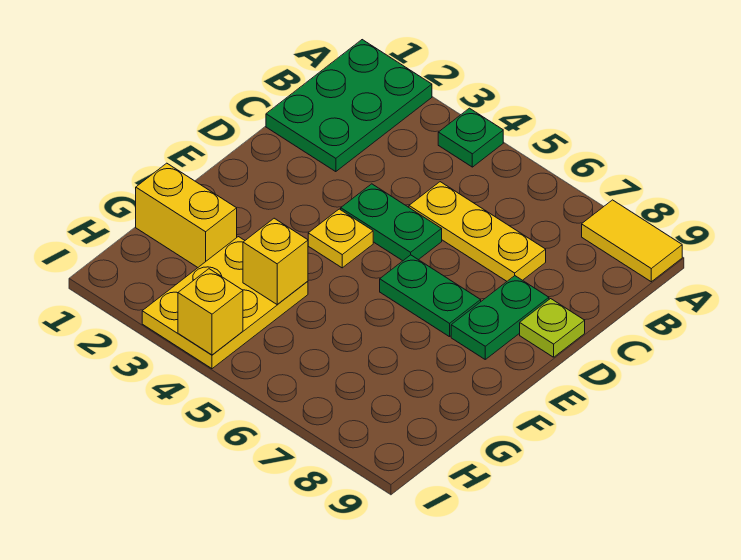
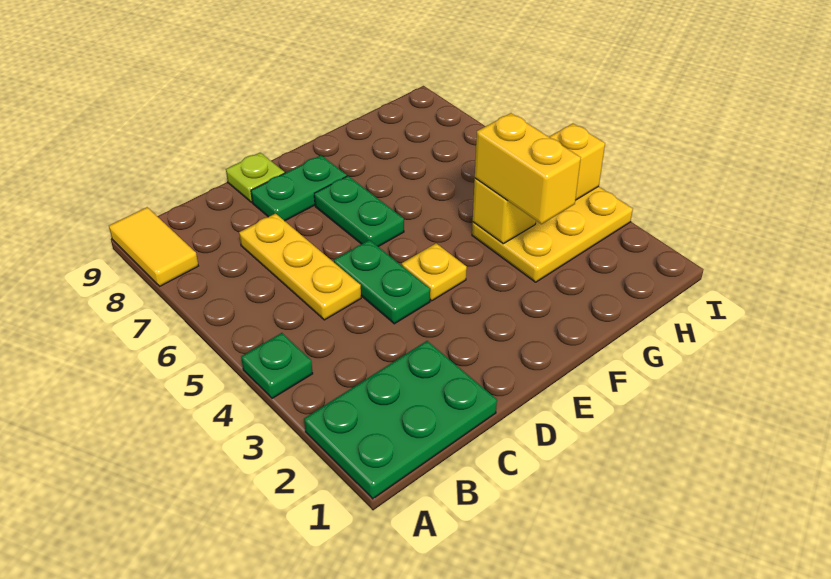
yellow brick G1:G2 level 1 -> yellow brick G3:G4 level 3

